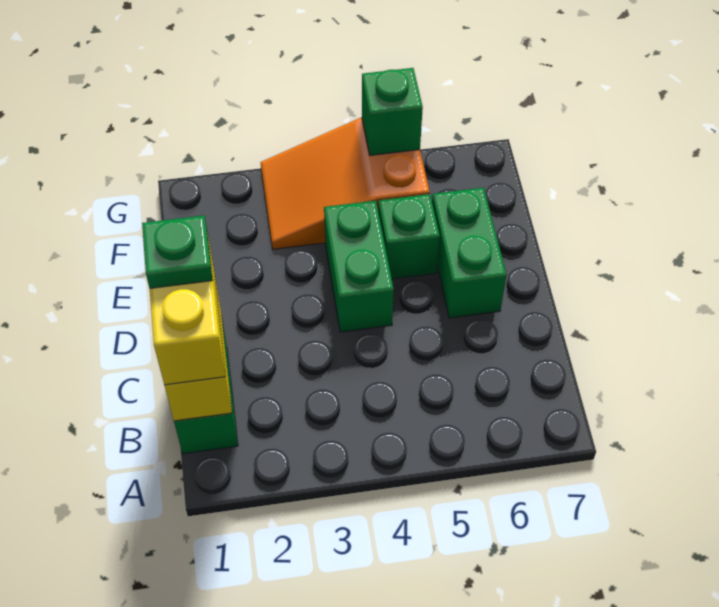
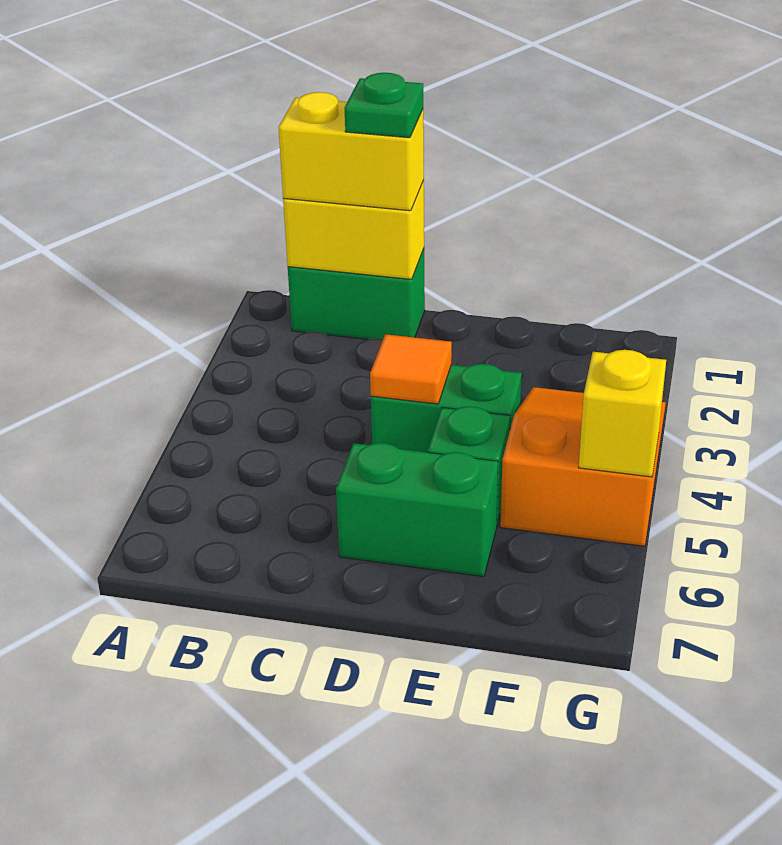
none -> orange tile D4 level 2
green brick G5 level 2 -> yellow brick G5 level 2

